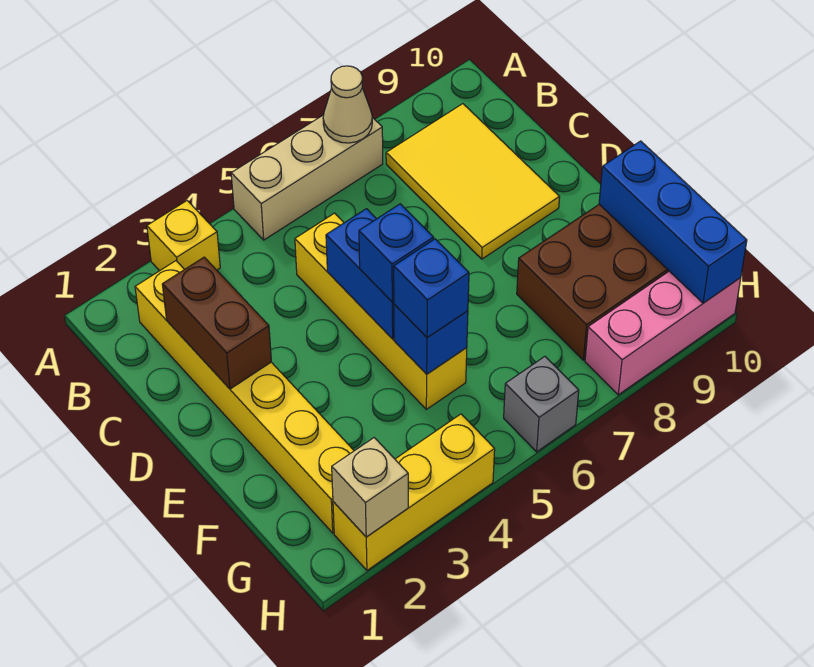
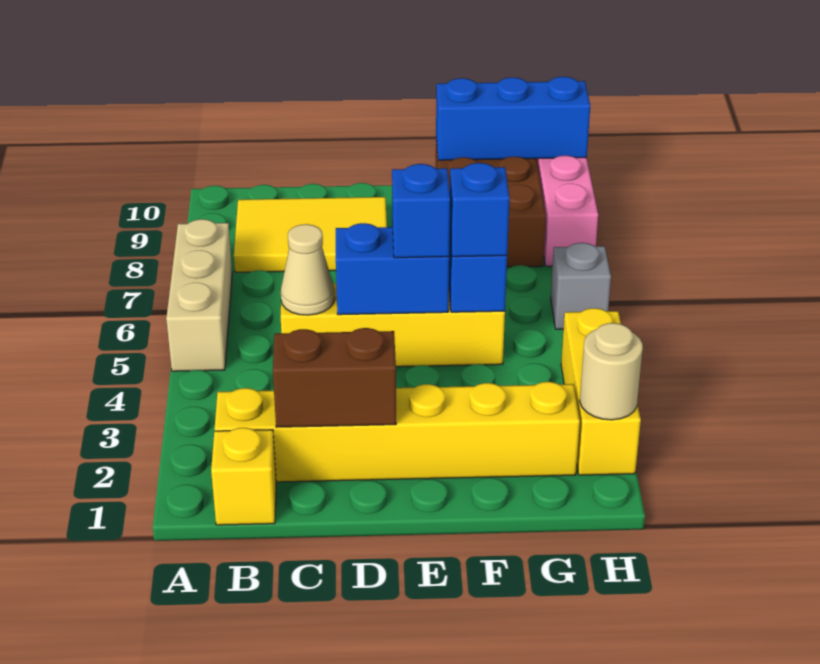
yellow brick A3 level 1 -> yellow brick B1 level 1
tan cone A7 level 2 -> tan cone C5 level 2
tan brick H2 level 2 -> tan round brick H2 level 2

